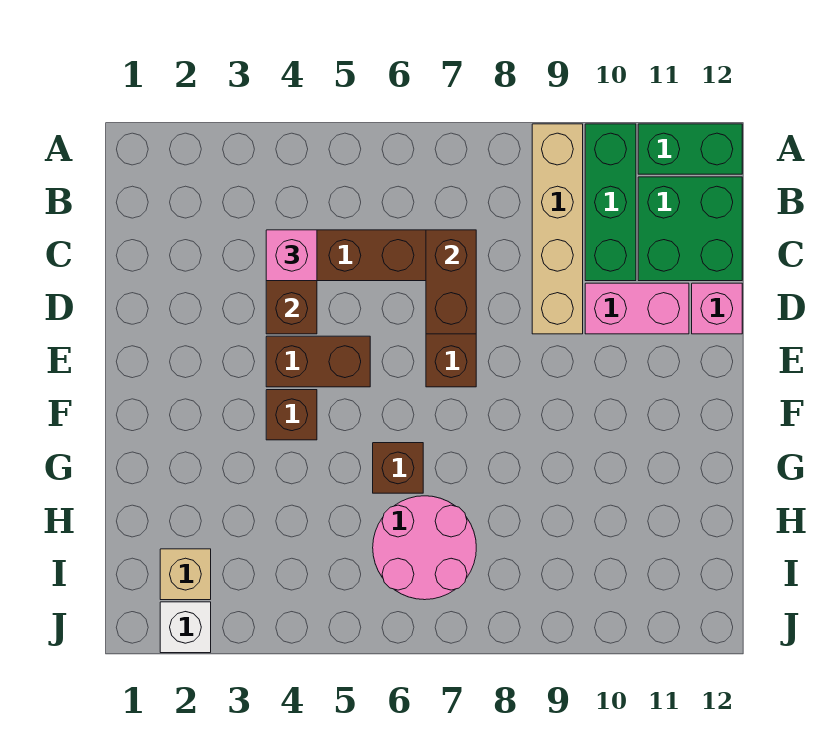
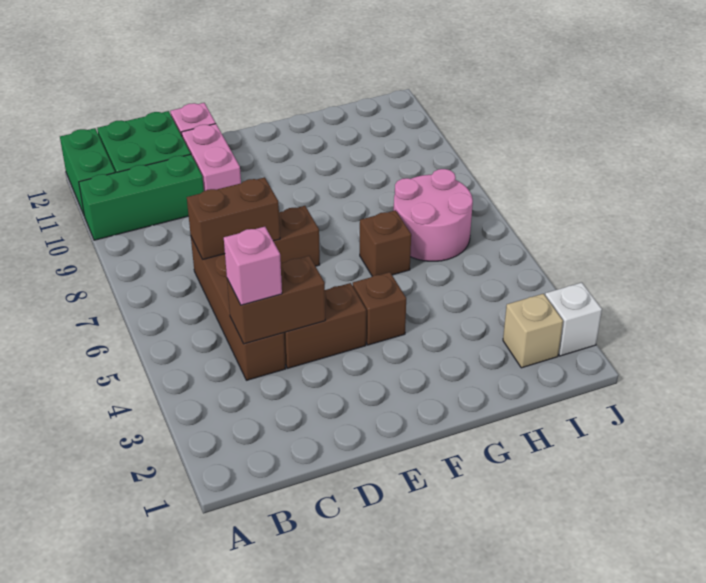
tan brick A9:D9 level 1 -> none
brown brick E4:E5 level 1 -> brown brick D4:E4 level 1

